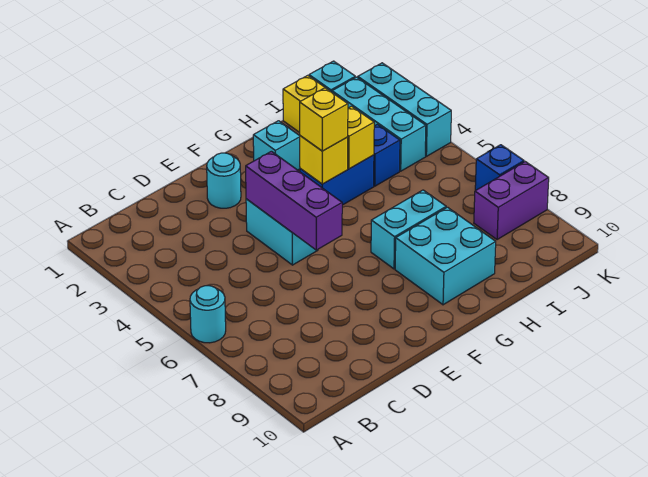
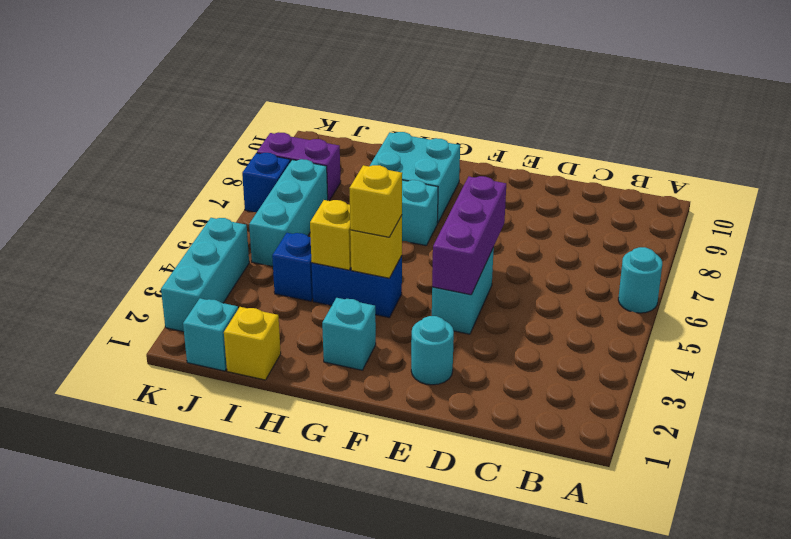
cyan brick J2:J4 level 1 -> cyan brick J5:J7 level 1

